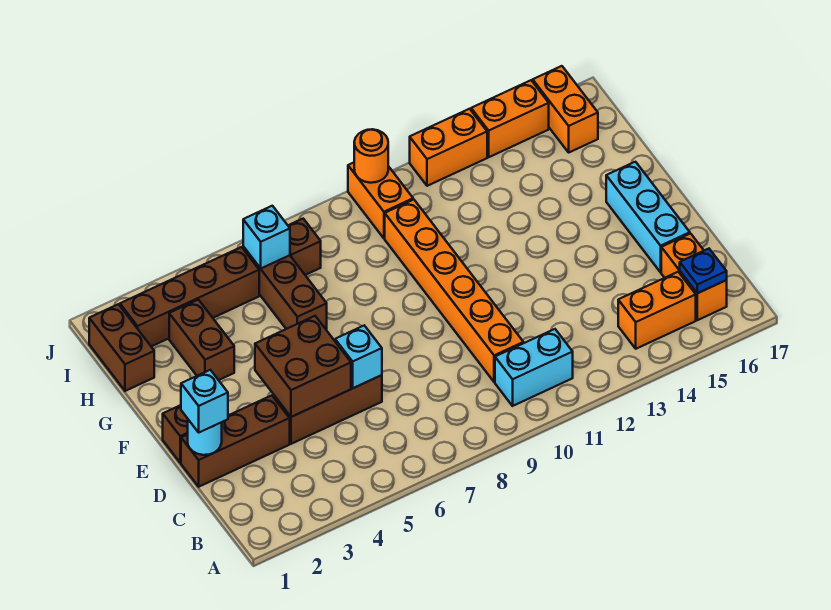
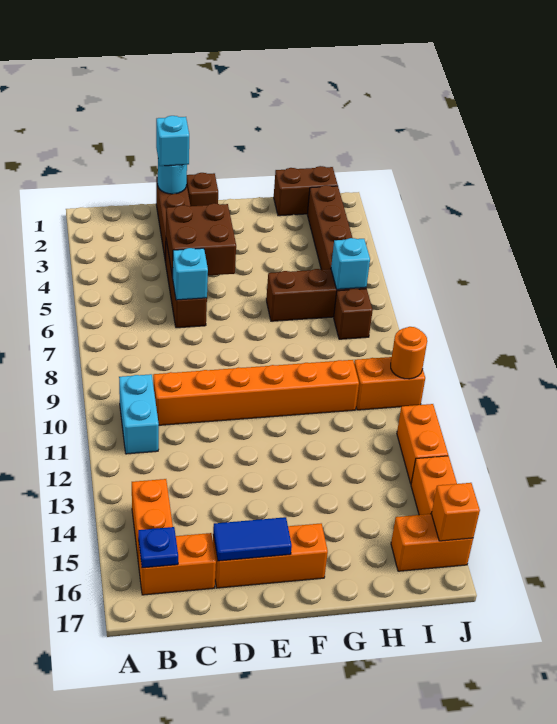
cyan brick D16:F16 level 1 -> orange brick D16:F16 level 1
none -> blue tile D16:E16 level 2
brown brick G3:H3 level 1 -> none
none -> orange brick J16 level 2

